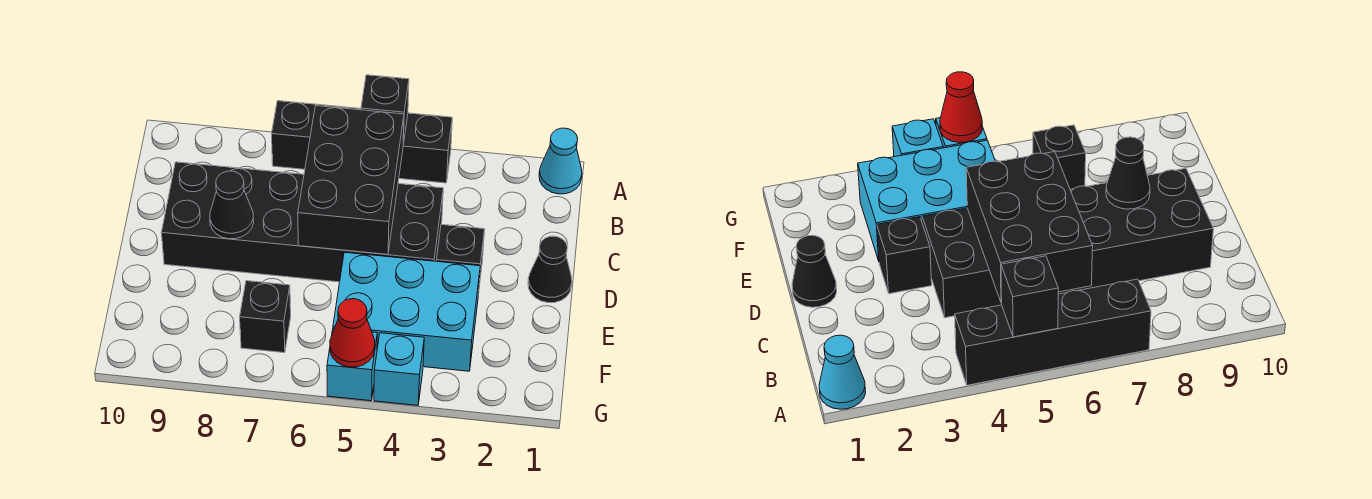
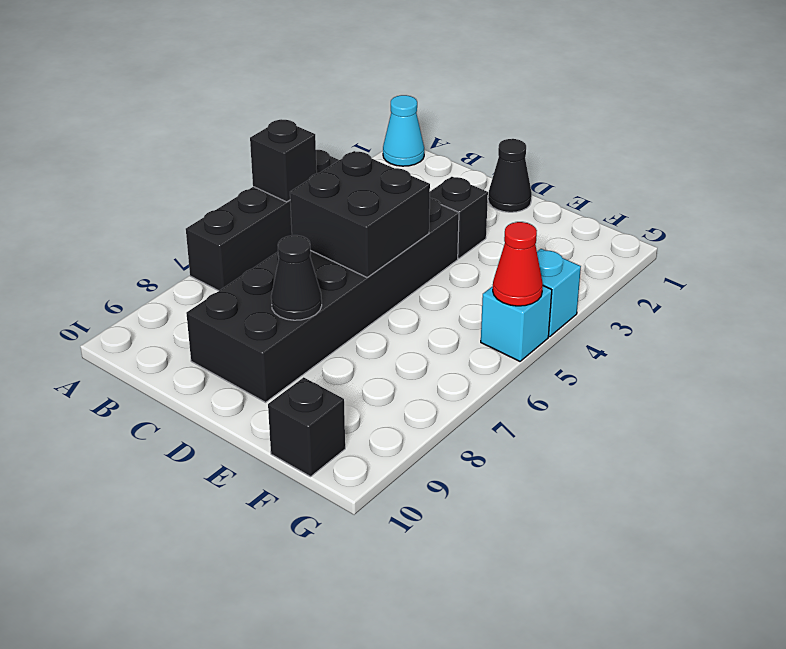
black brick B5:D6 level 2 -> black brick C5:D6 level 2
cyan brick E3:F5 level 1 -> none
black brick F7 level 1 -> black brick F10 level 1

